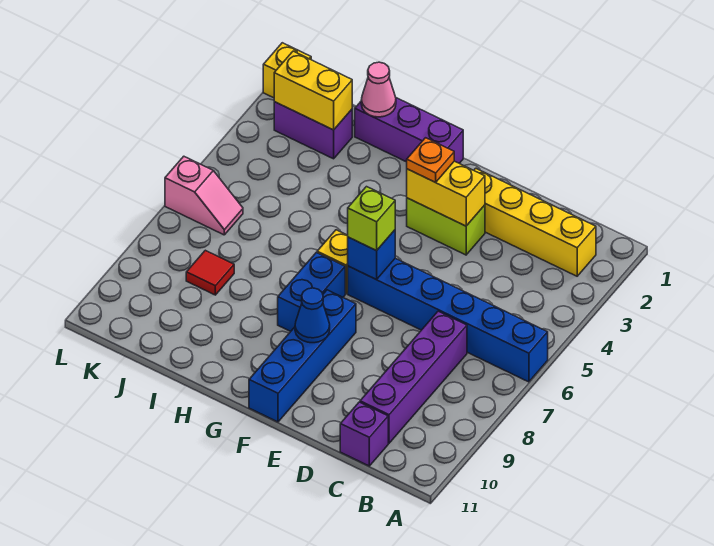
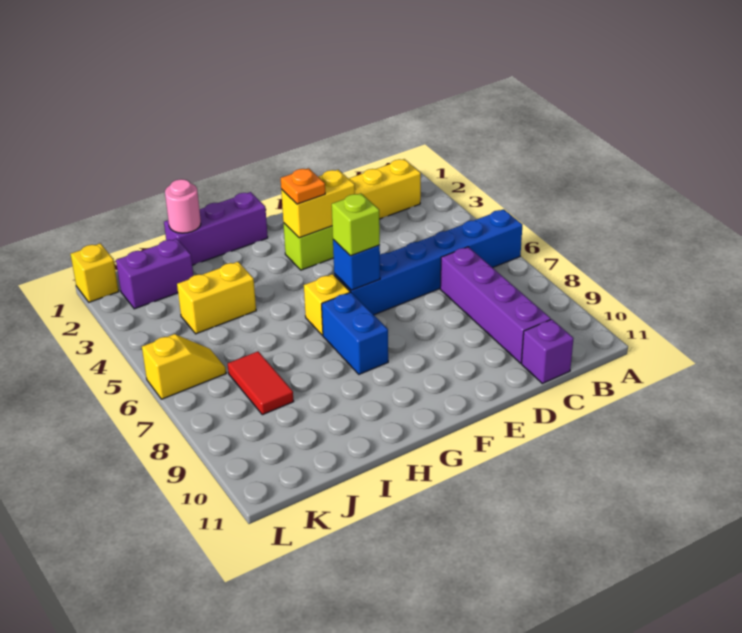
blue brick F8:F11 level 1 -> none
blue cone F9 level 2 -> none
pink cone I1 level 2 -> pink round brick I1 level 2
yellow brick J2:K2 level 2 -> yellow brick I4:J4 level 1
red tile J8 level 1 -> red tile J7:J8 level 1
pink slope K6:L6 level 1 top L -> yellow slope K6:L6 level 1 top L

